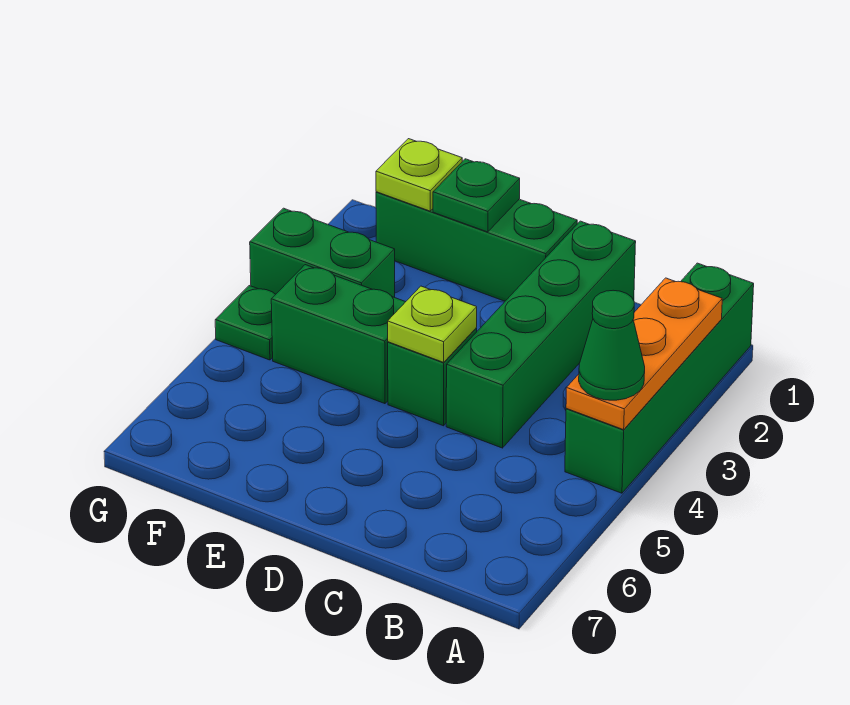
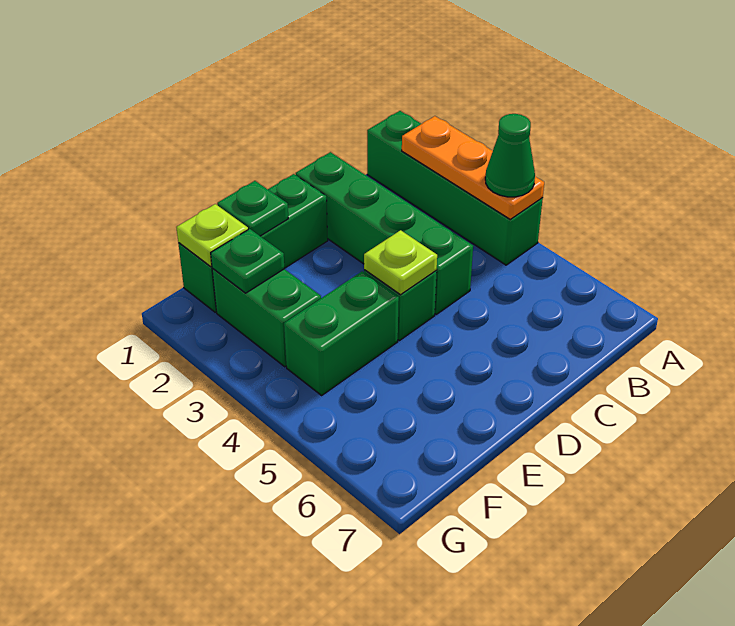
green brick F3:G3 level 1 -> green brick F2:F3 level 1
green plate G4 level 1 -> green plate F2 level 2

